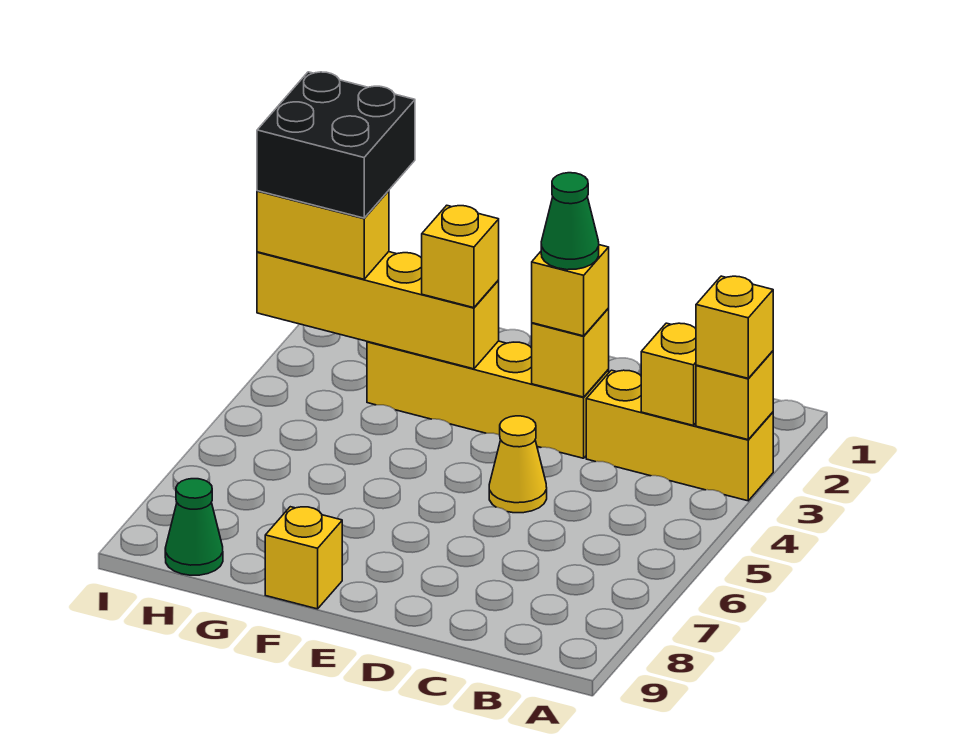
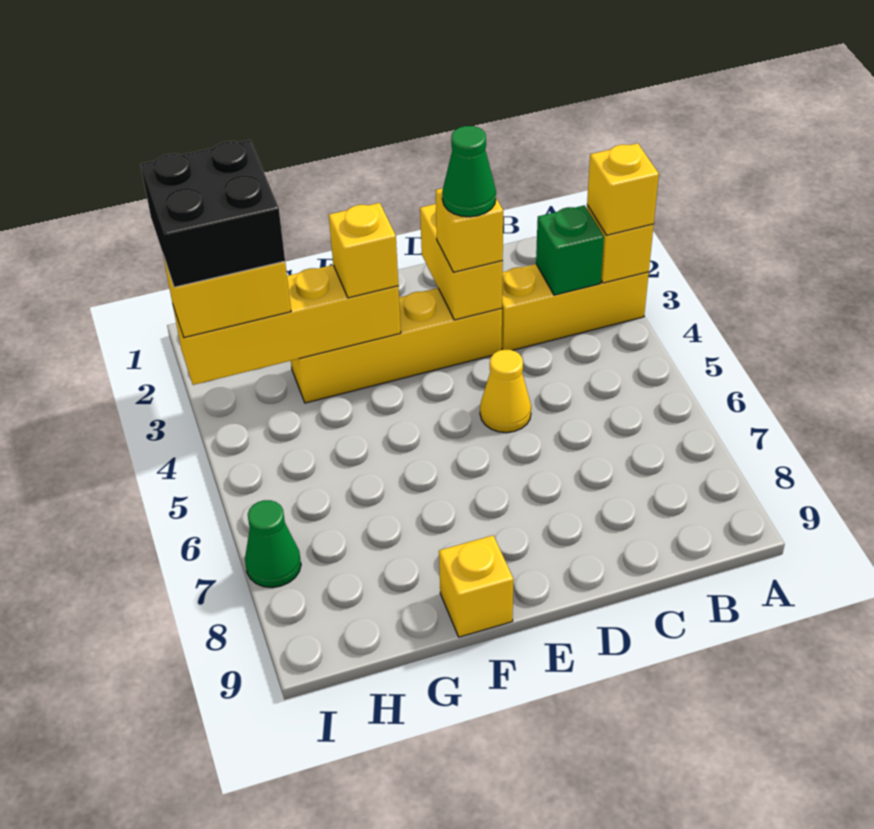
yellow brick B3 level 2 -> green brick B3 level 2
yellow brick D3 level 2 -> yellow brick D2:D3 level 2
green cone H9 level 1 -> green cone I7 level 1

